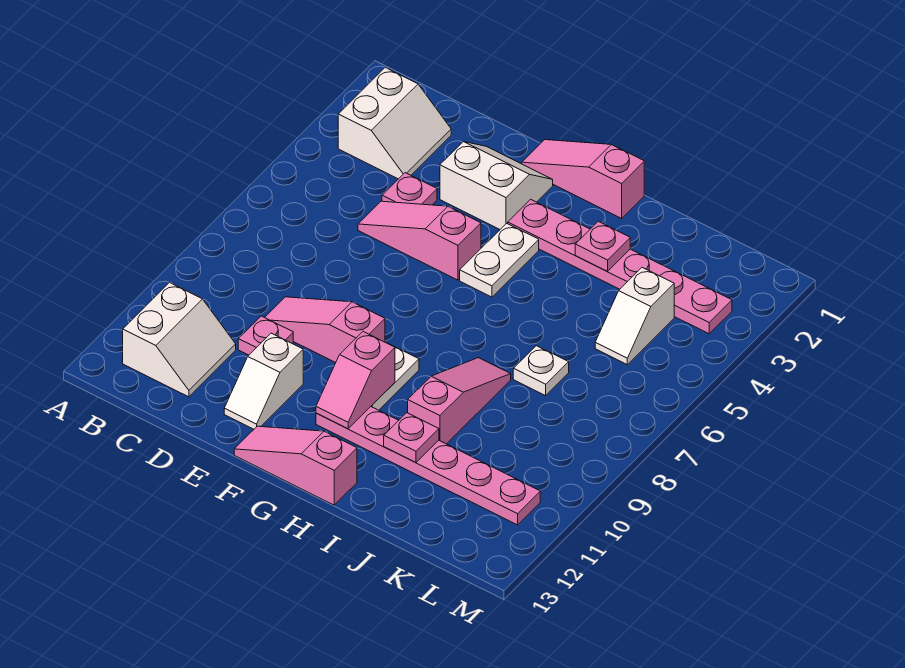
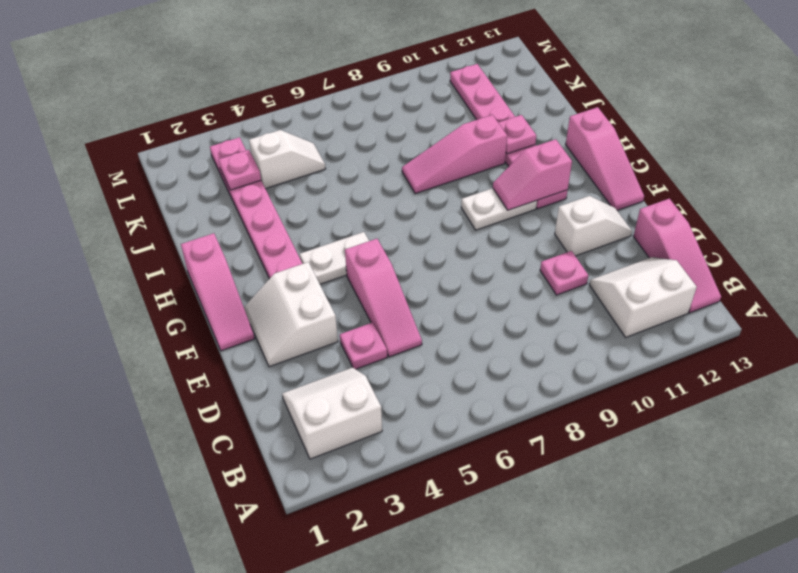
pink slope D9:F9 level 1 top F -> pink slope B13:D13 level 1 top D
pink slope G10:G11 level 2 top 10 -> pink slope G10:G11 level 2 top 11
pink plate I3 level 2 -> pink plate K3 level 2
white plate J7 level 1 -> none

